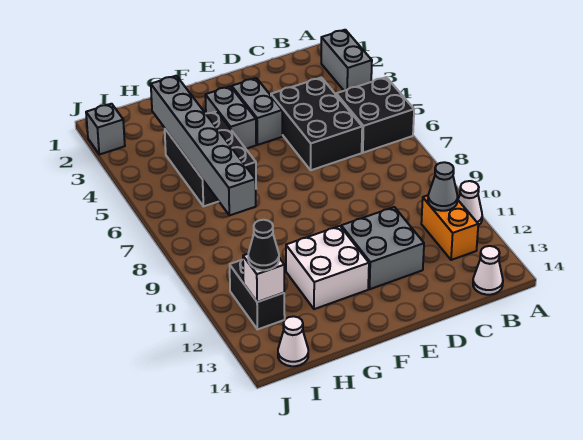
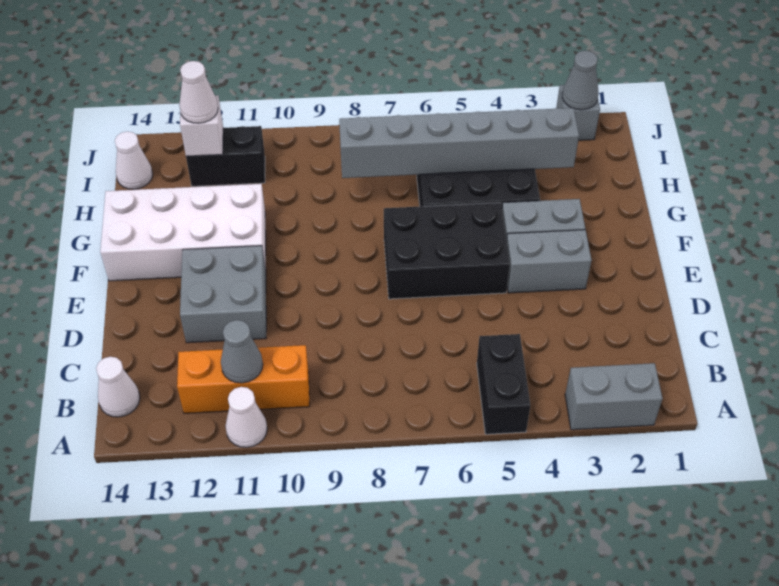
black brick A5:B6 level 1 -> black brick A5:B5 level 1
orange brick B11:B12 level 1 -> orange brick B10:B12 level 1
black brick C4:D6 level 1 -> black brick E5:F7 level 1
white brick F11:G12 level 1 -> white brick F11:G14 level 1
black cone I12 level 3 -> white cone I12 level 3
none -> grey cone J2 level 2

